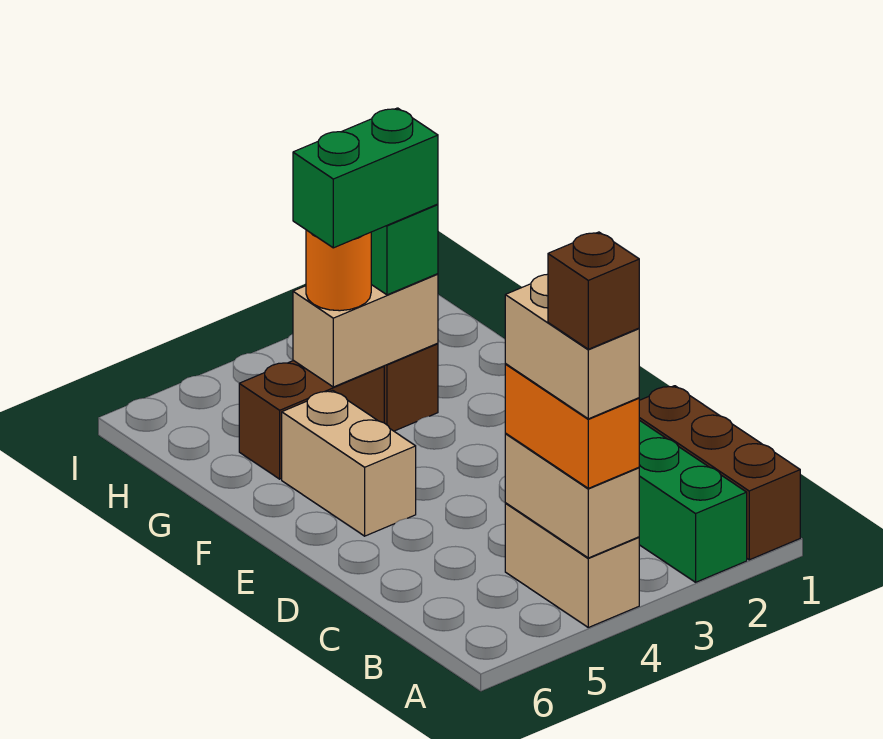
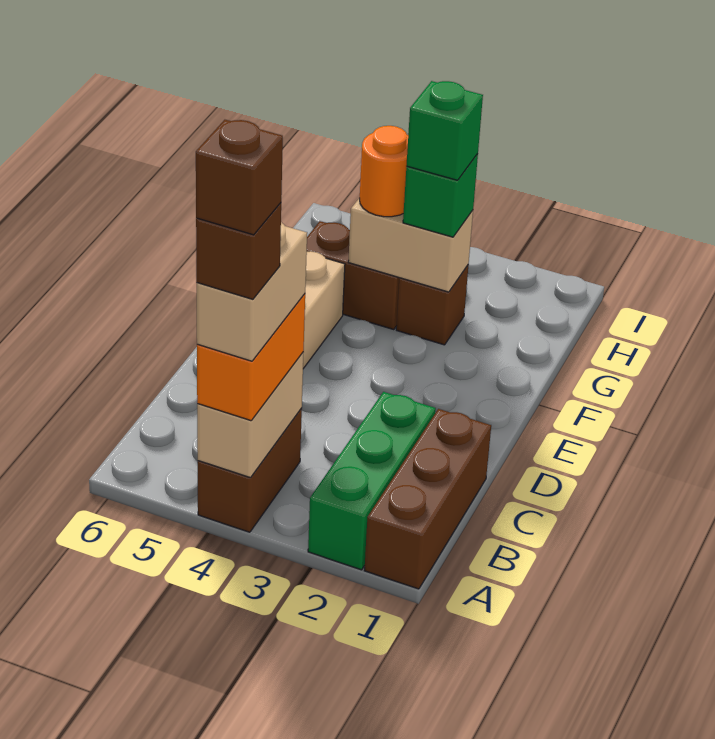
tan brick A4:B4 level 1 -> brown brick A4:B4 level 1
none -> brown brick A4 level 6
green brick G3:G4 level 4 -> green brick G3 level 4

